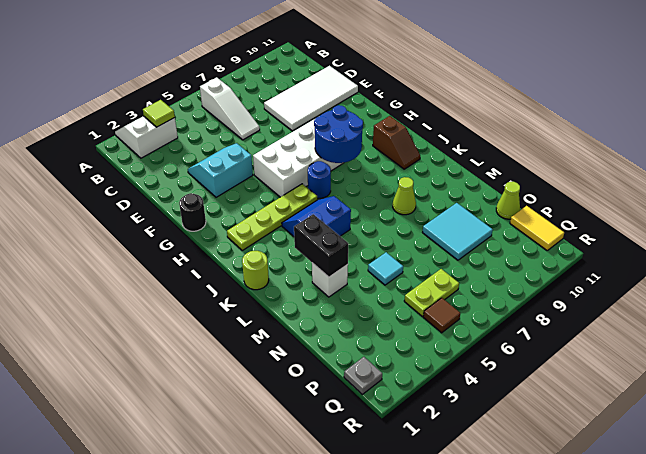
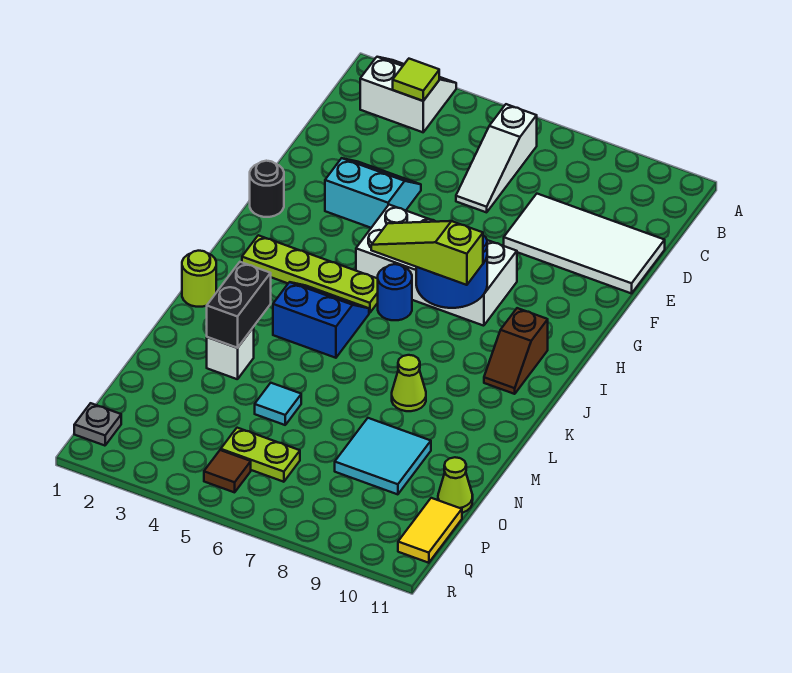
none -> lime slope I6:I8 level 3 top 8

